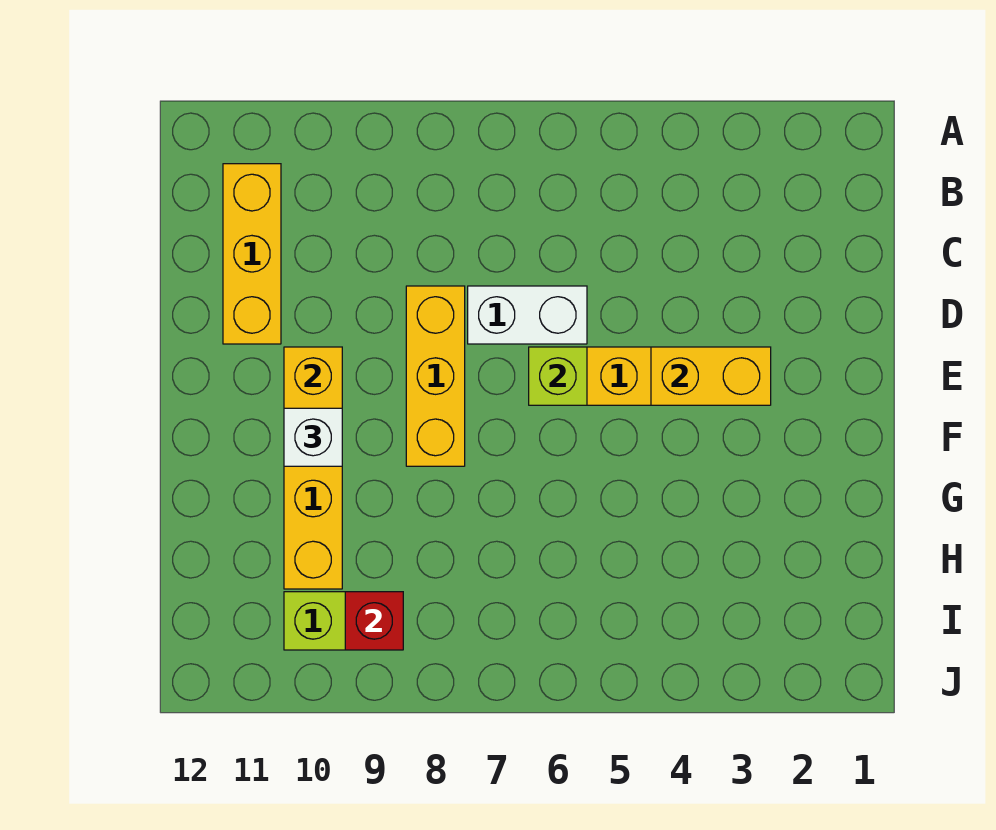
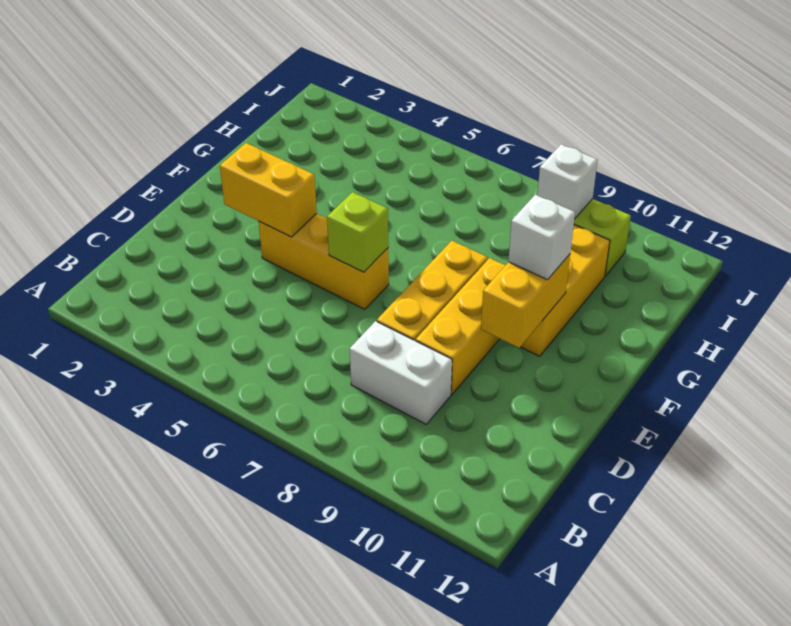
yellow brick B11:D11 level 1 -> yellow brick D9:F9 level 1
white brick D6:D7 level 1 -> white brick C8:C9 level 1
red brick I9 level 2 -> white brick I9 level 2

